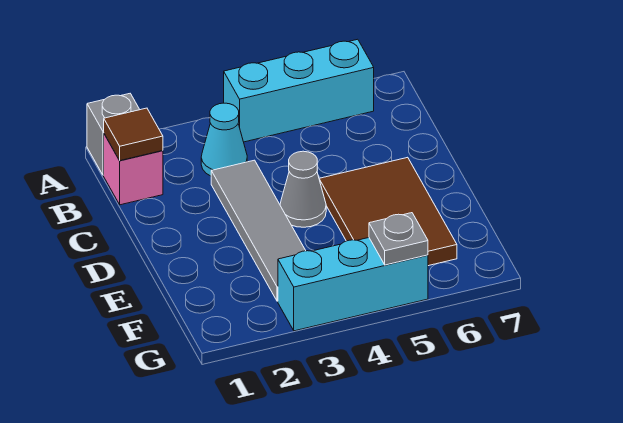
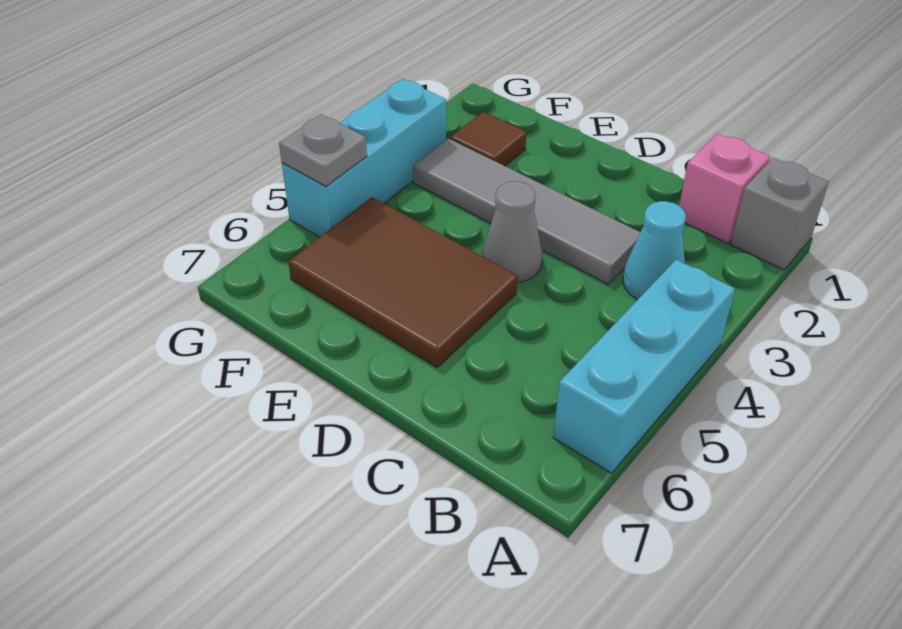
brown tile B1 level 2 -> brown tile F2 level 1

